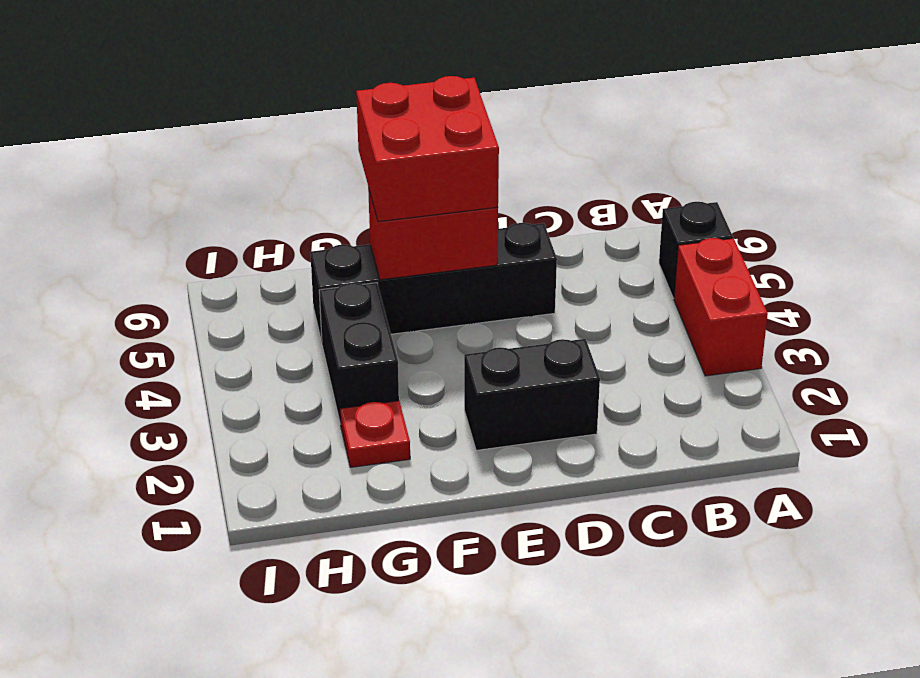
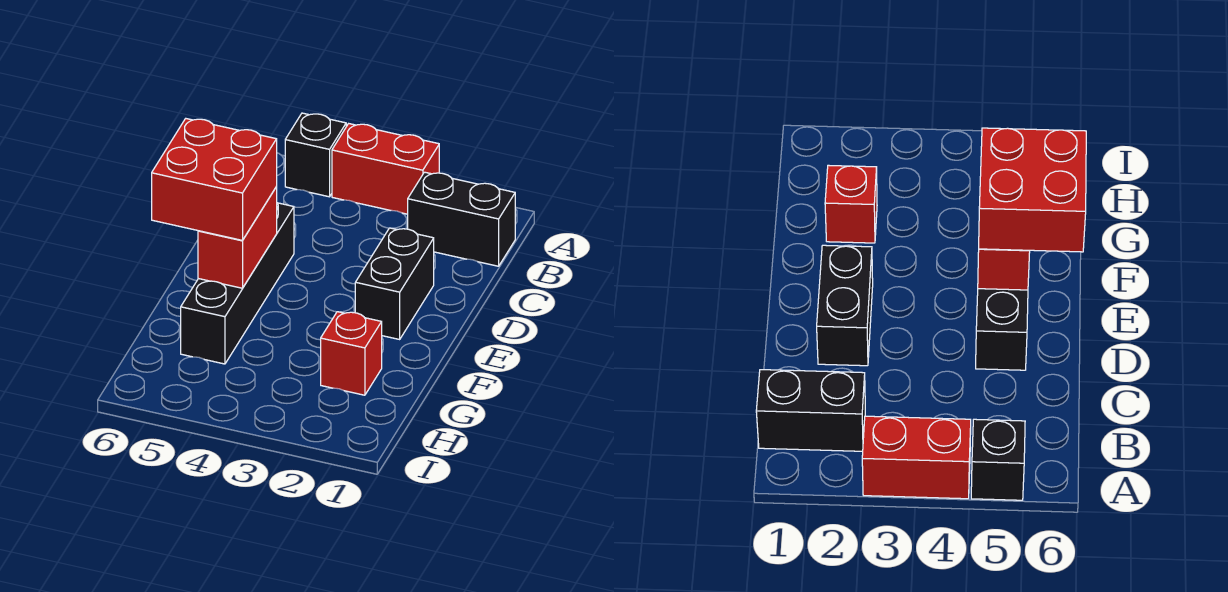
red plate G2 level 1 -> red brick G2 level 1
black brick G3:G4 level 1 -> black brick B1:B2 level 1

